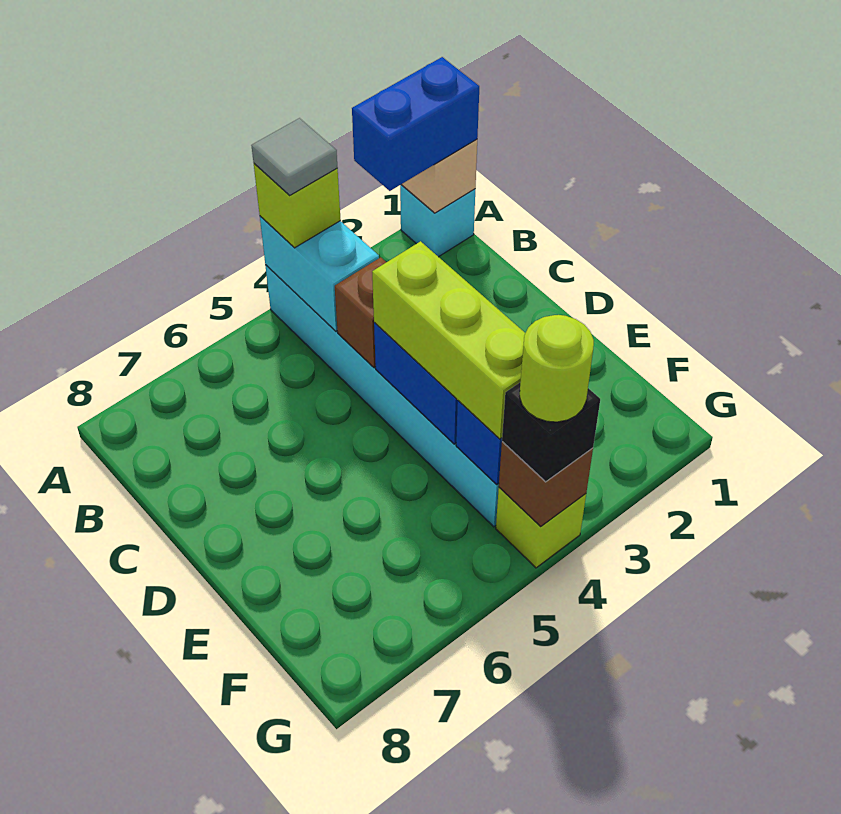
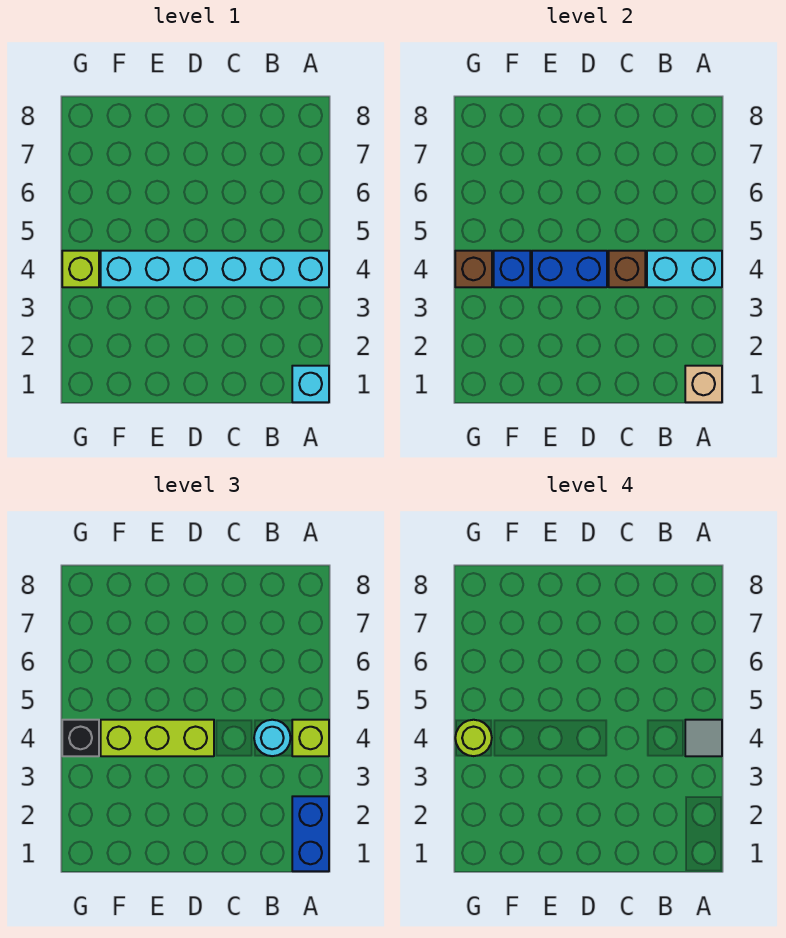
none -> cyan round brick B4 level 3

